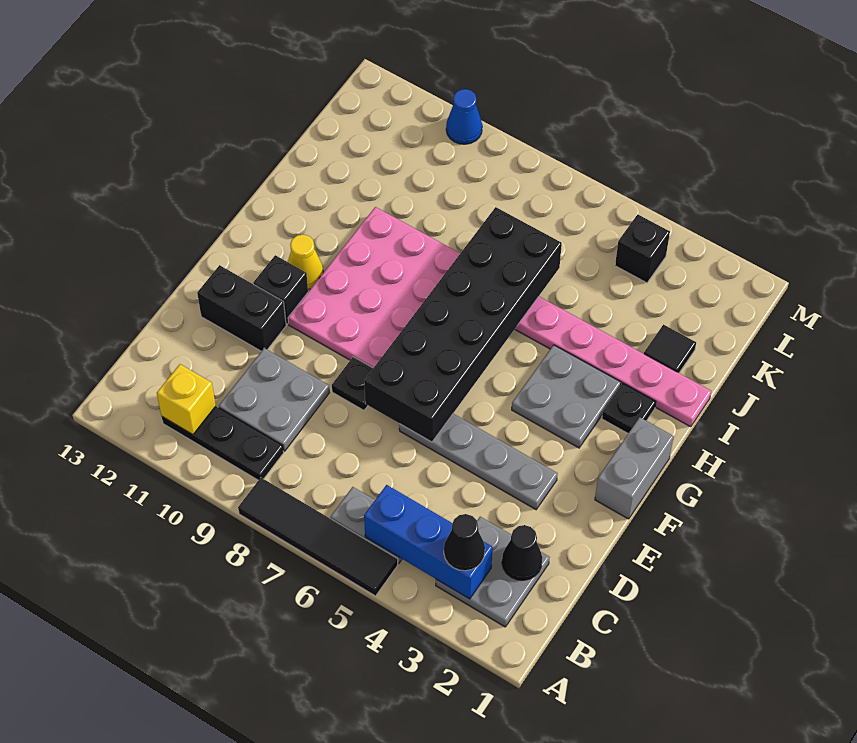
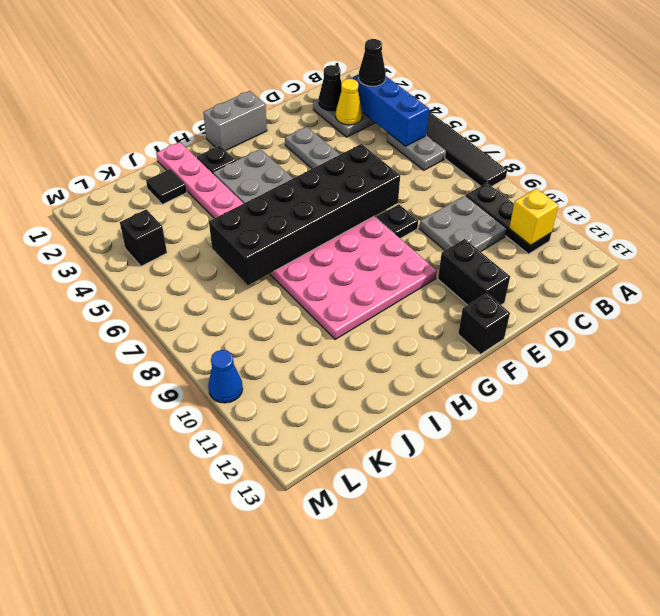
black brick F11 level 1 -> black brick F13 level 1
yellow cone G11 level 1 -> yellow cone C3 level 2

